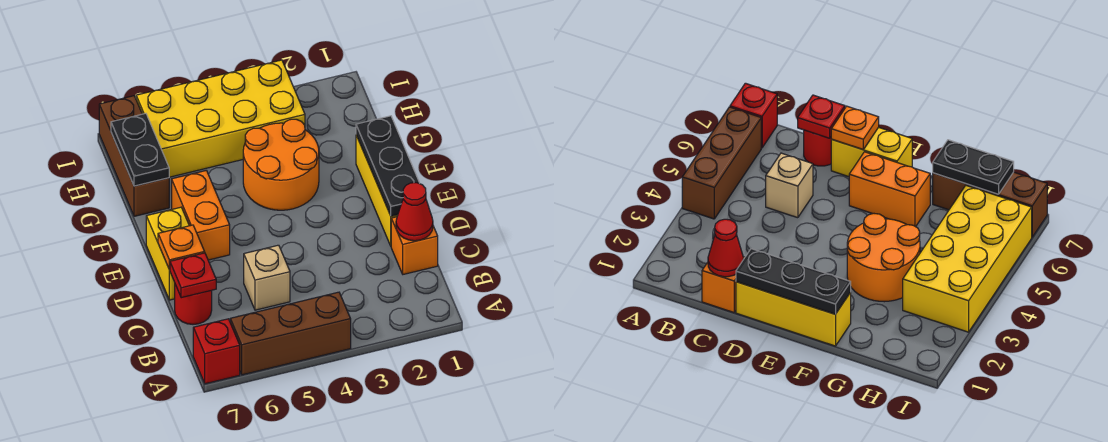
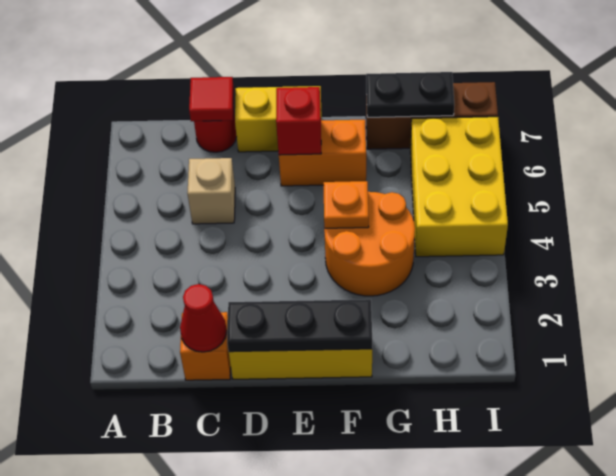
brown brick A4:A6 level 1 -> none
red brick A7 level 1 -> red brick E6 level 2
red plate C7 level 2 -> red tile C7 level 2
orange plate D7 level 2 -> orange plate F4 level 2
yellow brick H3:I6 level 1 -> yellow brick H4:I6 level 1

